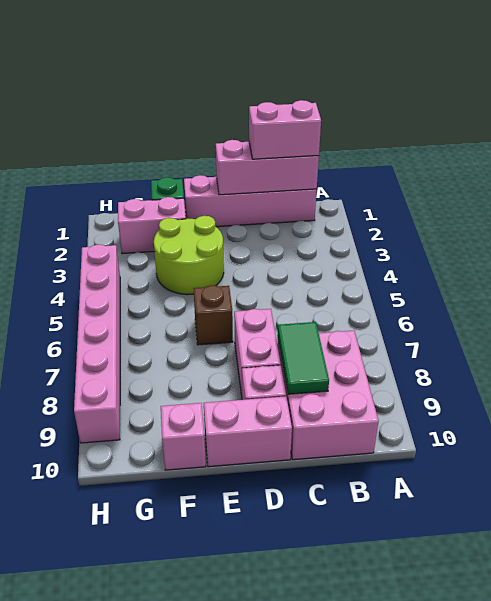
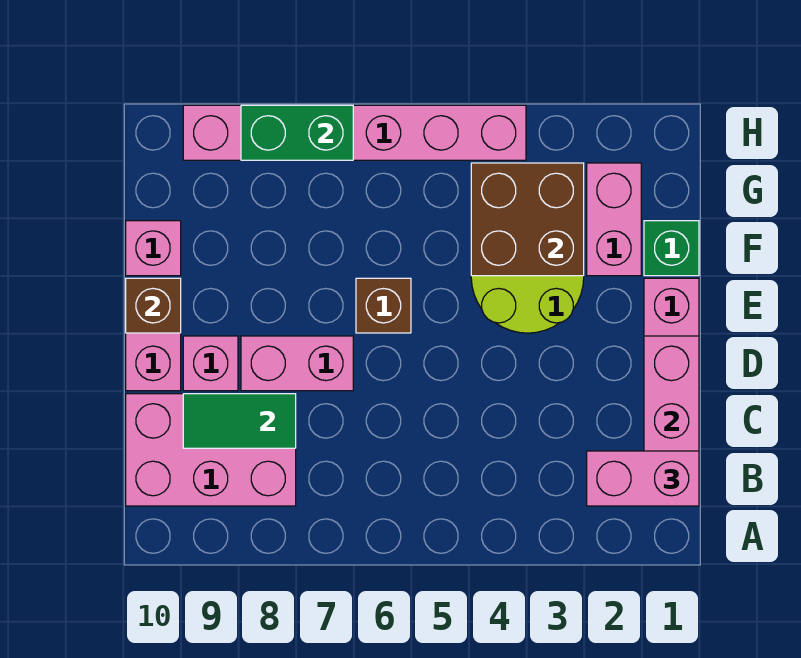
pink brick B1:C1 level 3 -> pink brick B1:B2 level 3
none -> brown brick E10 level 2
none -> brown brick F3:G4 level 2
none -> green brick H7:H8 level 2

